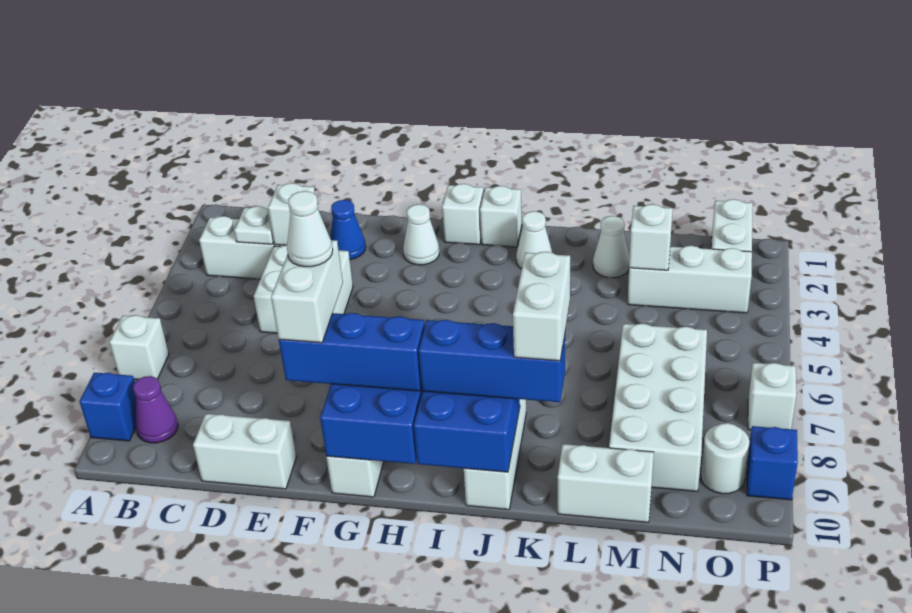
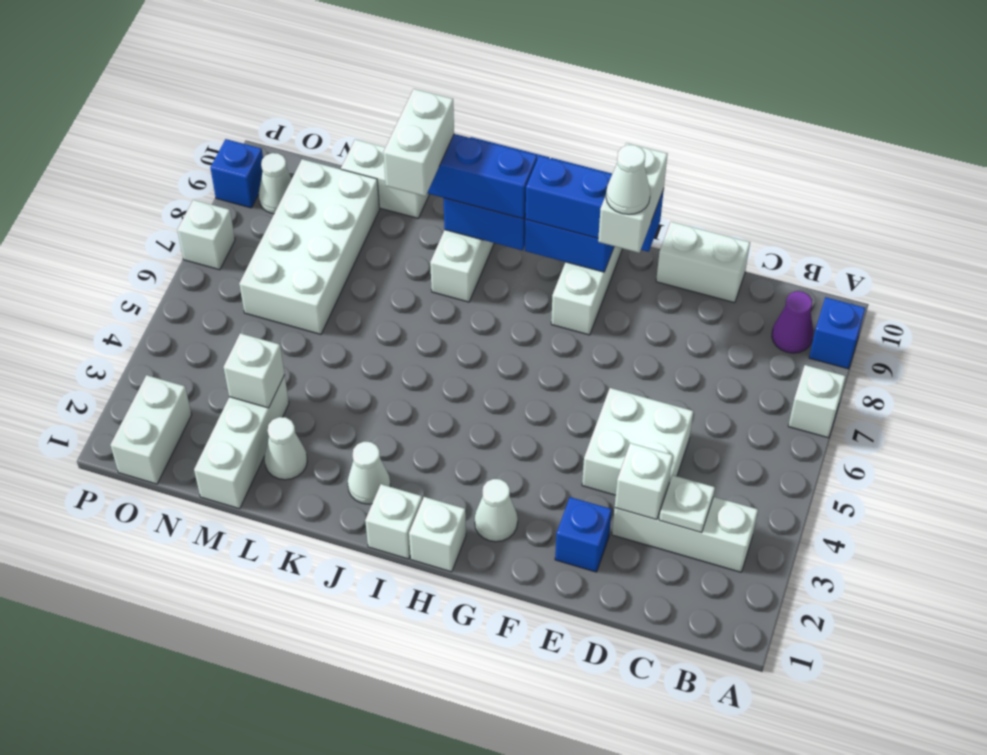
blue cone E2 level 1 -> blue brick E2 level 1
white brick M3:O3 level 1 -> white brick M1:M3 level 1
white round brick O9 level 1 -> white cone O9 level 1

